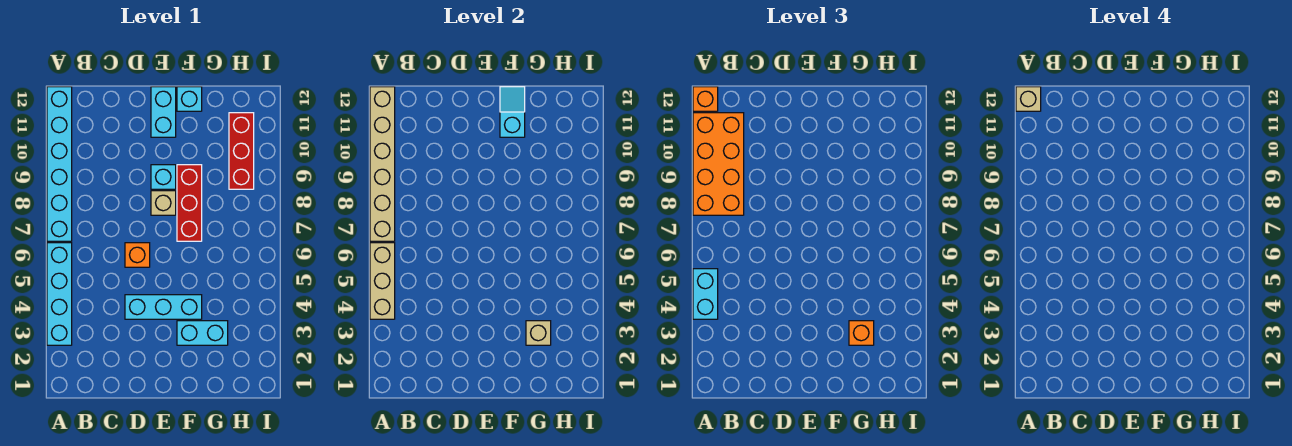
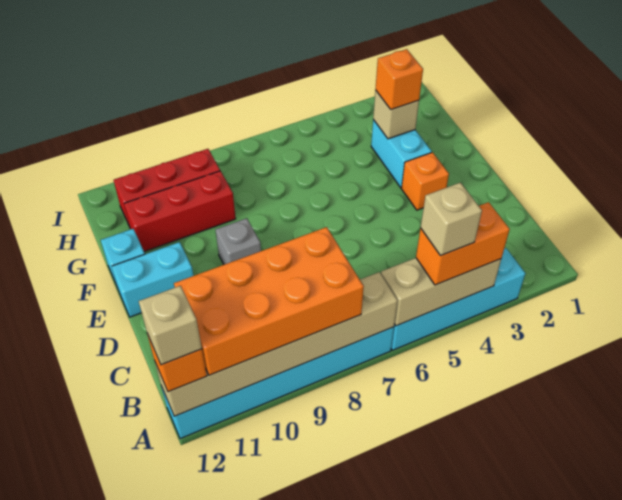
cyan brick A4:A5 level 3 -> orange brick A4:A5 level 3
cyan brick D4:F4 level 1 -> none
orange brick D6 level 1 -> orange brick E3 level 1
tan brick E8 level 1 -> tan brick A5 level 4
cyan brick E9 level 1 -> grey brick E9 level 1
red brick F7:F9 level 1 -> red brick G9:G11 level 1
cyan slope F11:F12 level 2 top 11 -> none

